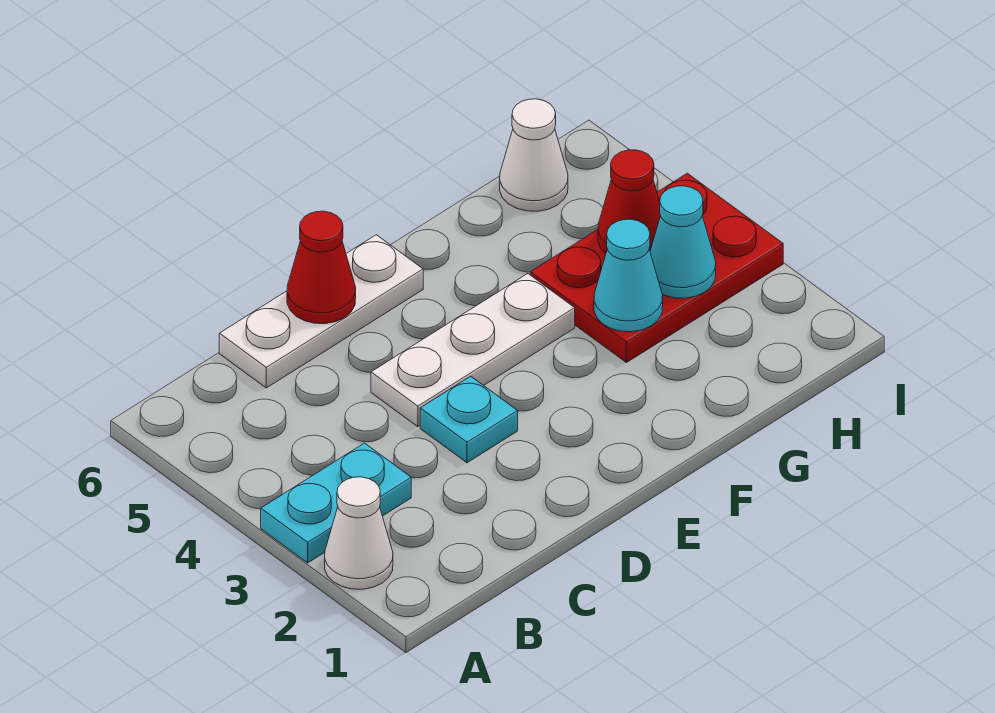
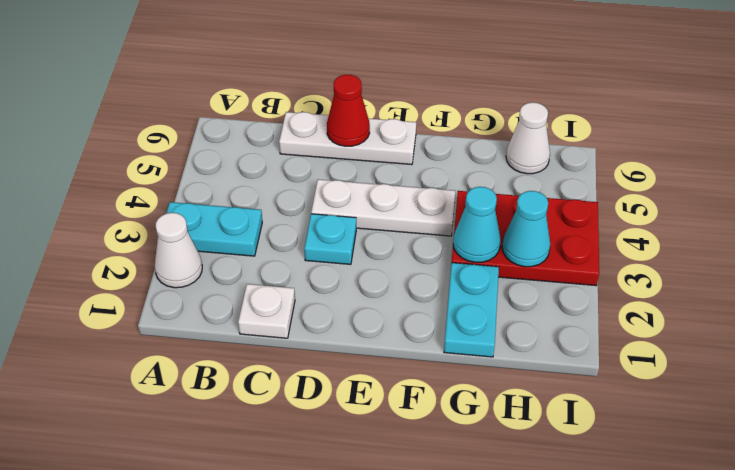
none -> white plate C1 level 1
none -> cyan plate G1:G2 level 1
red cone H4 level 2 -> none

